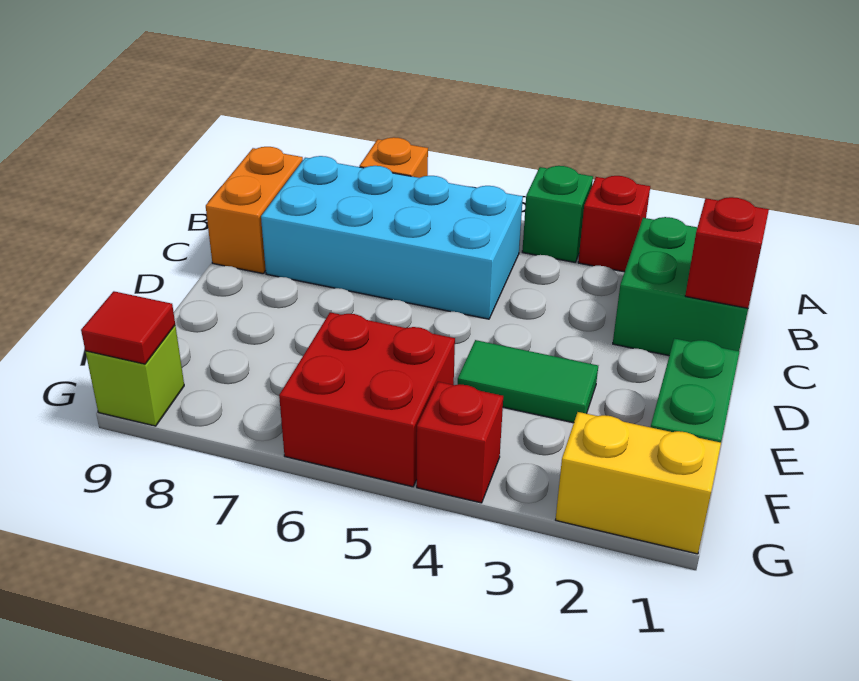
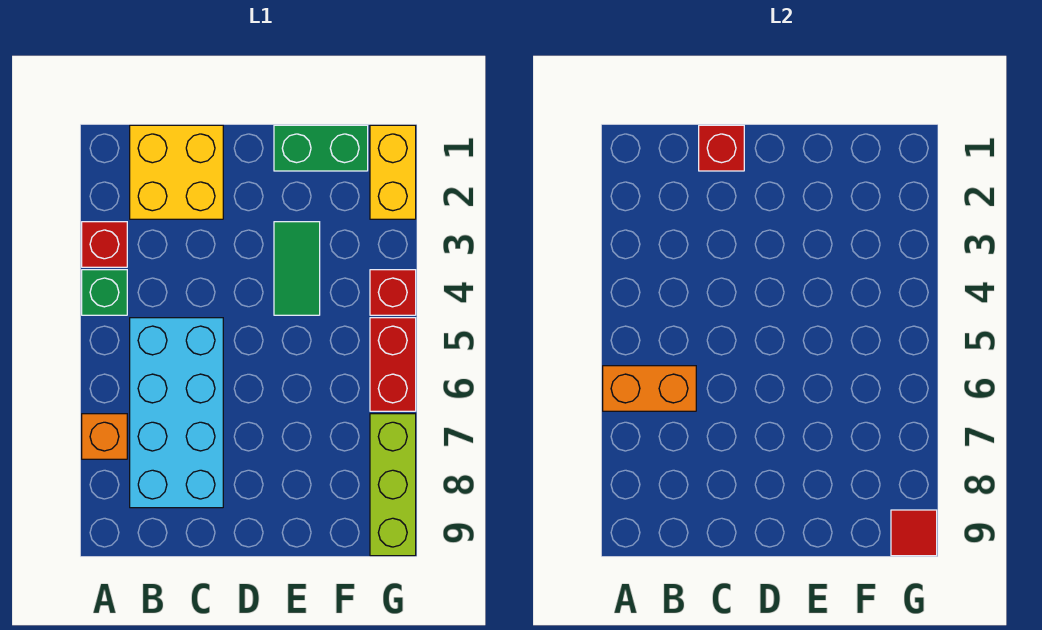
green brick B1:C2 level 1 -> yellow brick B1:C2 level 1
orange brick B9:C9 level 1 -> orange brick A6:B6 level 2
red brick F5:G6 level 1 -> red brick G5:G6 level 1
lime brick G9 level 1 -> lime brick G7:G9 level 1

